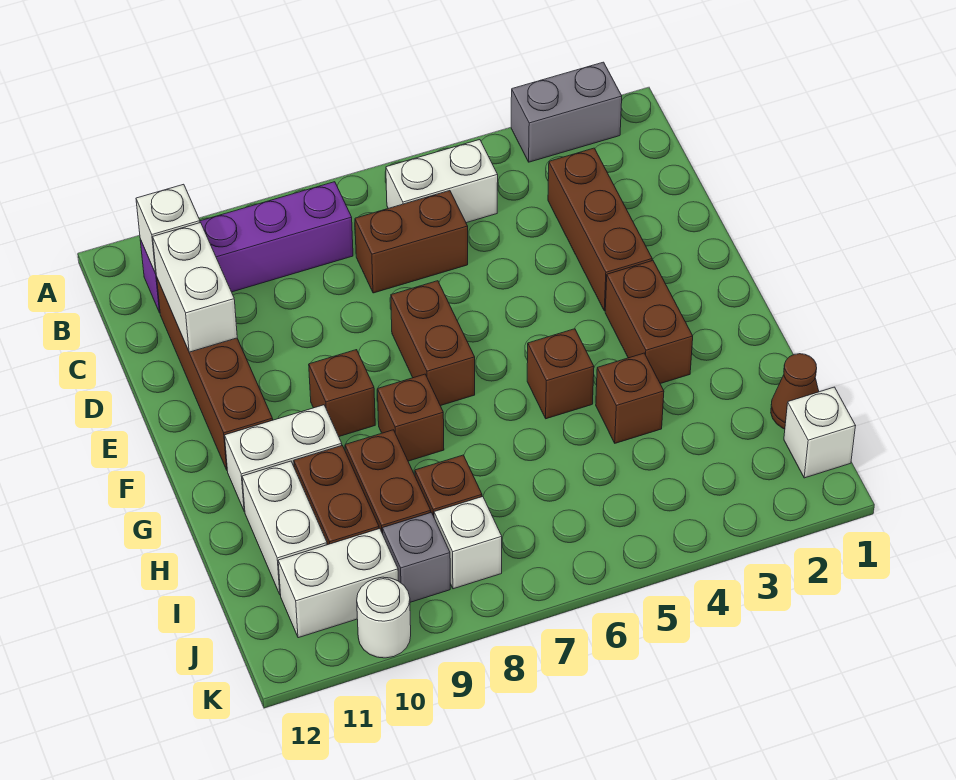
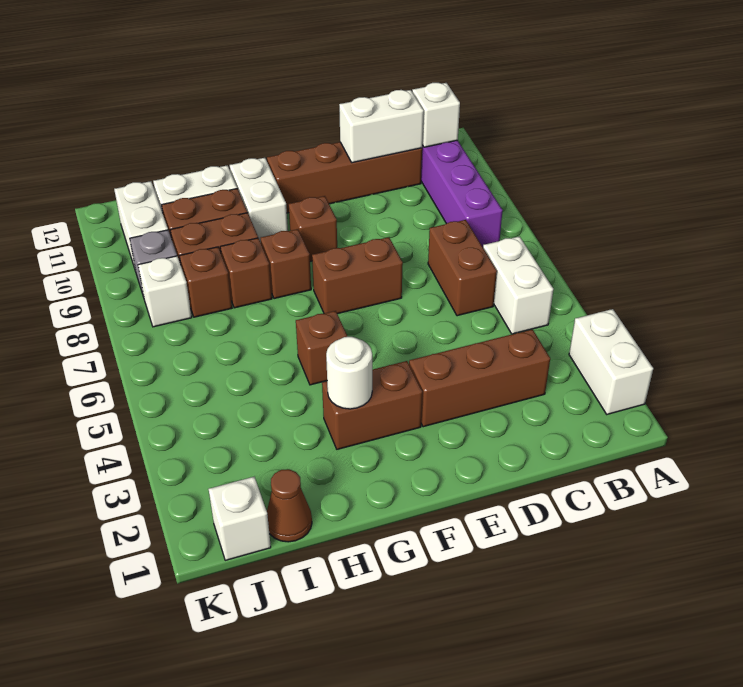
grey brick A2:A3 level 1 -> white brick A2:A3 level 1
brown brick H4 level 1 -> brown brick H8 level 1
white round brick K10 level 1 -> white round brick G3 level 2

